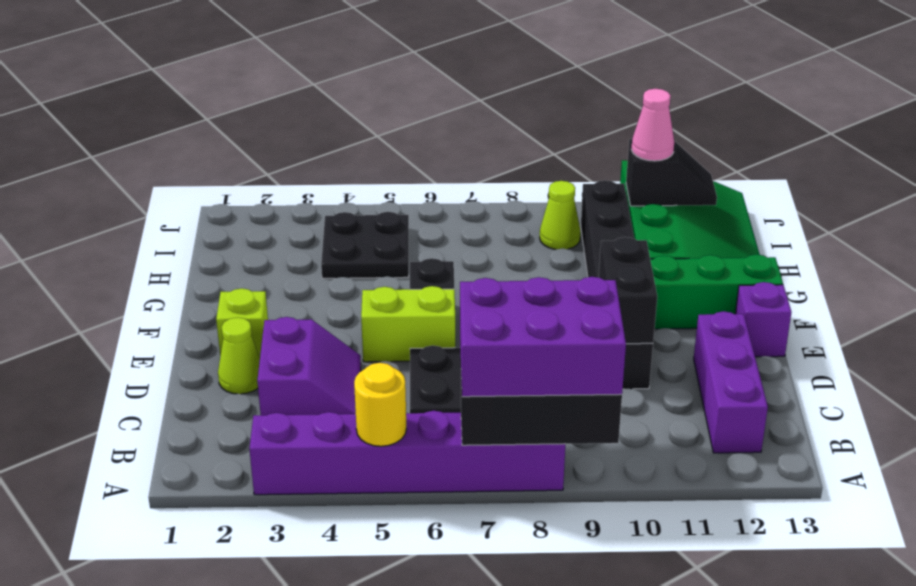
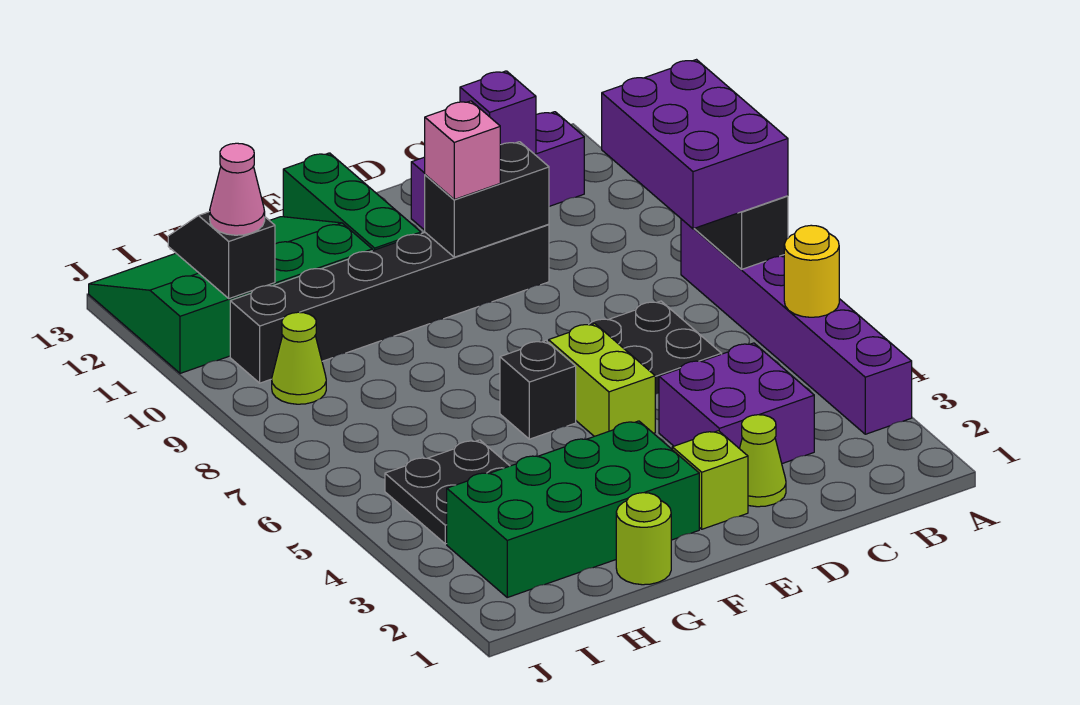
purple slope C3:D4 level 1 top 3 -> purple brick C3:D4 level 1
none -> pink brick E10 level 3
purple brick E13 level 1 -> purple brick C12 level 2
none -> green brick F2:I3 level 1
none -> lime round brick G1 level 1

